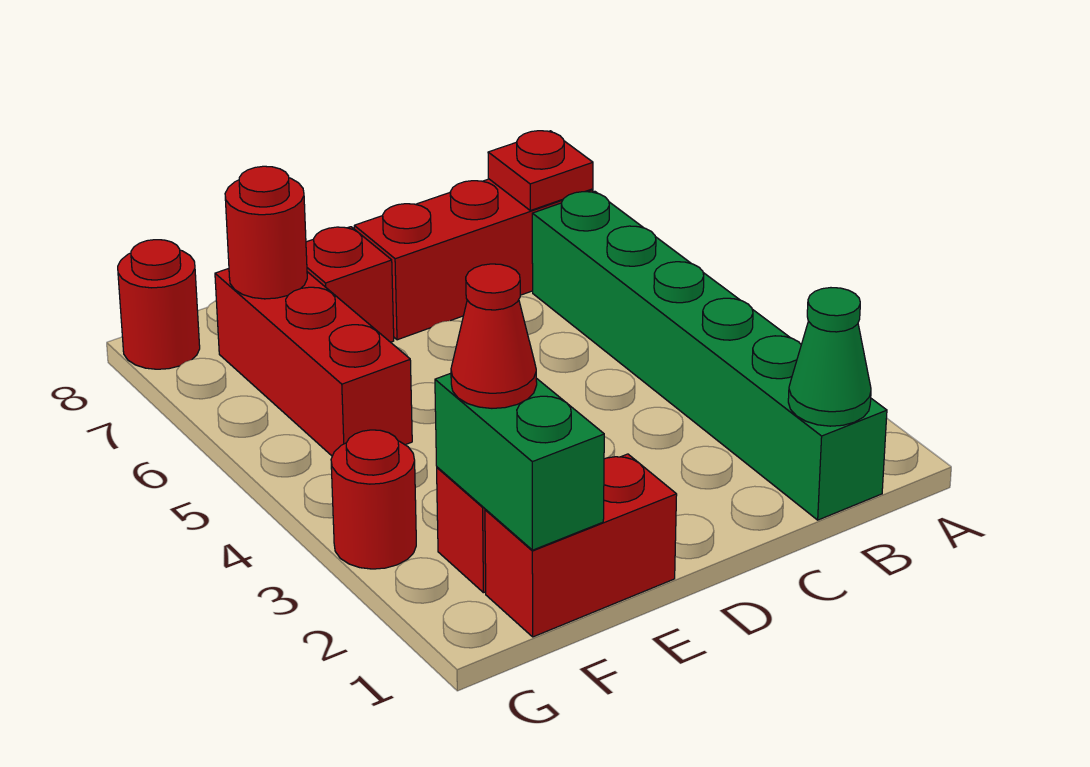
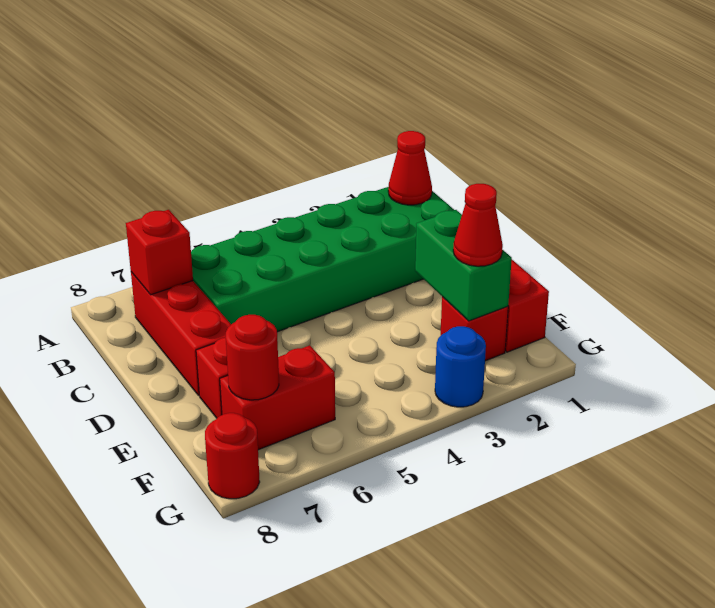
green brick B1:B6 level 1 -> green brick B1:C6 level 1
green cone B1 level 2 -> red cone B1 level 2
red plate B7 level 2 -> red brick B7 level 2
green brick F1:F2 level 2 -> green brick E2:F2 level 2
red brick F5:F7 level 1 -> red brick F6:F7 level 1
red round brick G3 level 1 -> blue round brick G3 level 1

